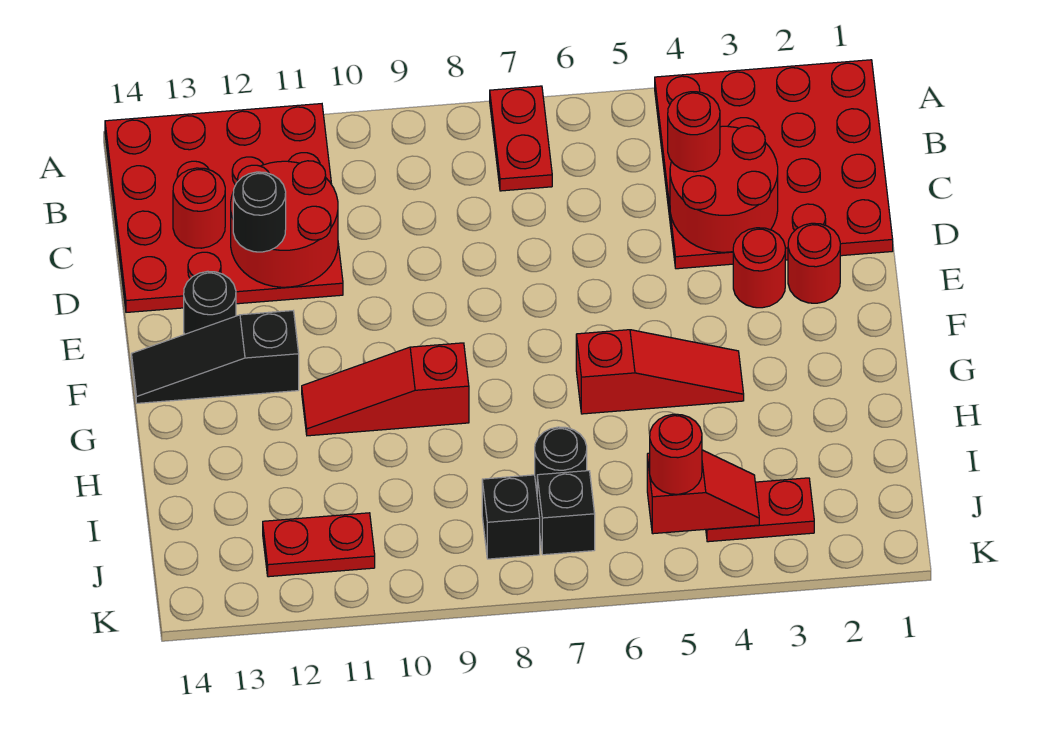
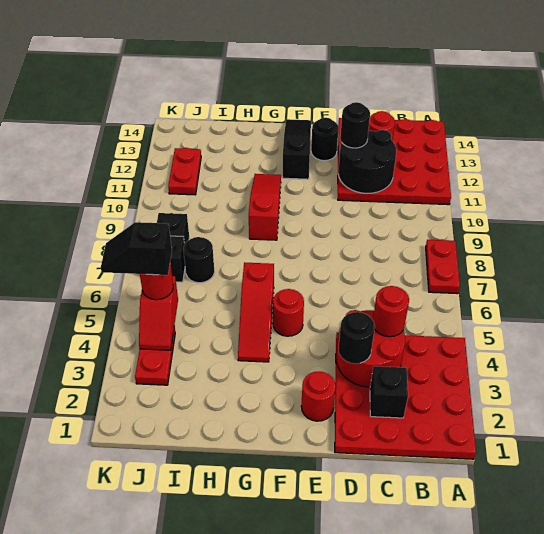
red plate A7:B7 level 1 -> red plate A7:A8 level 1
none -> black brick C2 level 2
red round brick C11:D12 level 2 -> black round brick C11:D12 level 2
none -> black round brick D3 level 3
red round brick E3 level 1 -> red round brick F5 level 1
none -> black slope J5:K5 level 4 top J

